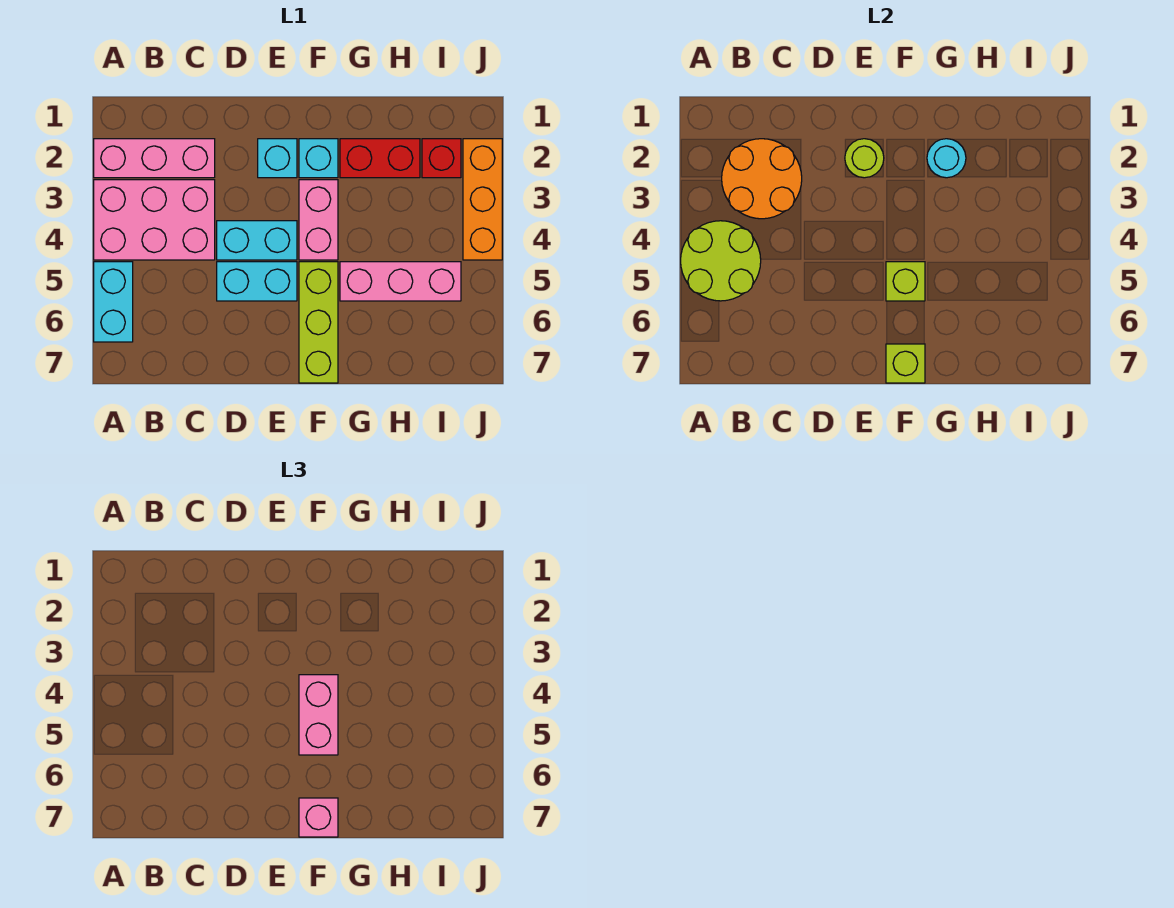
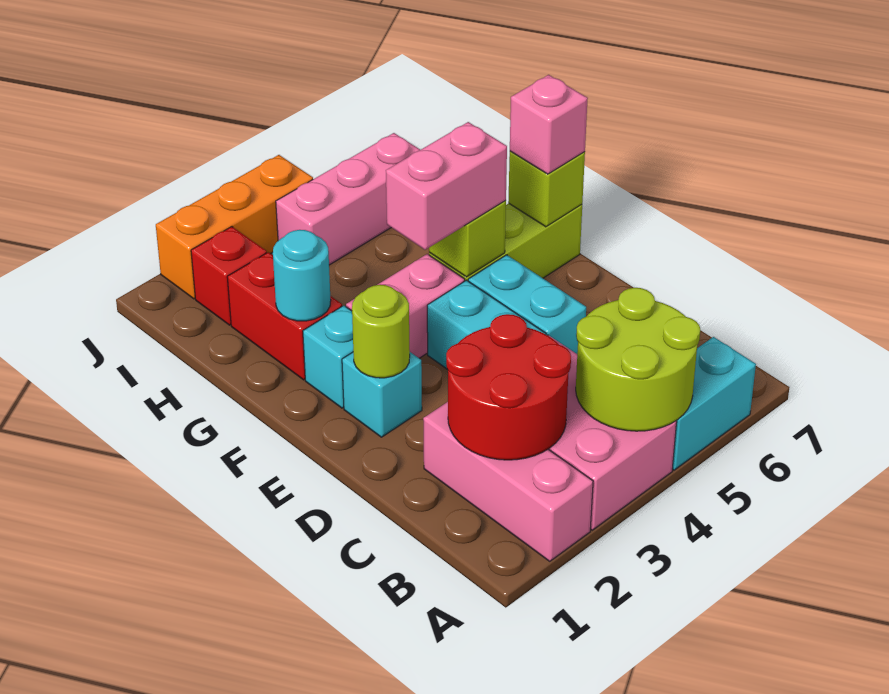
orange round brick B2:C3 level 2 -> red round brick B2:C3 level 2
pink brick G5:I5 level 1 -> pink brick I4:I6 level 1

